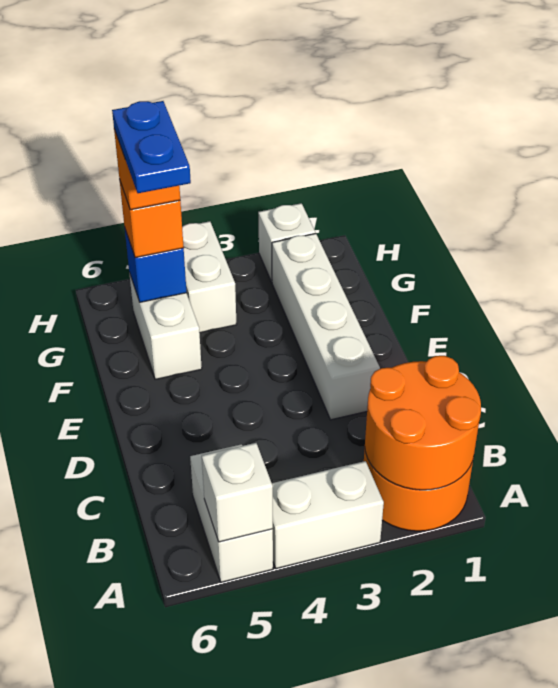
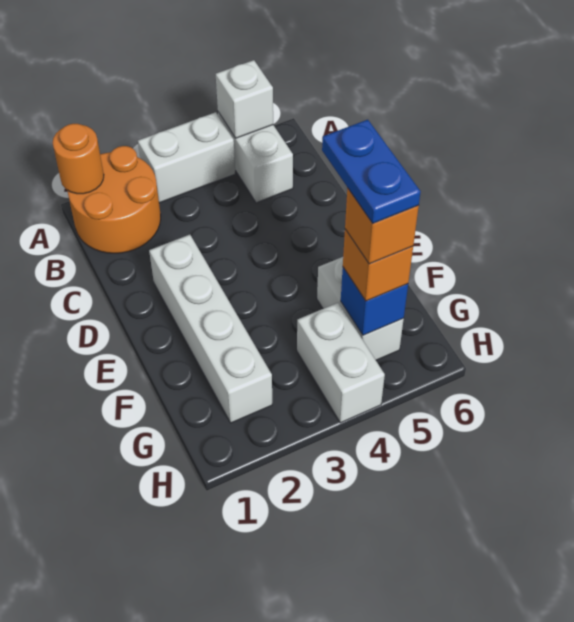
orange round brick A1:B2 level 2 -> orange round brick A1 level 2
white brick H2 level 1 -> none

